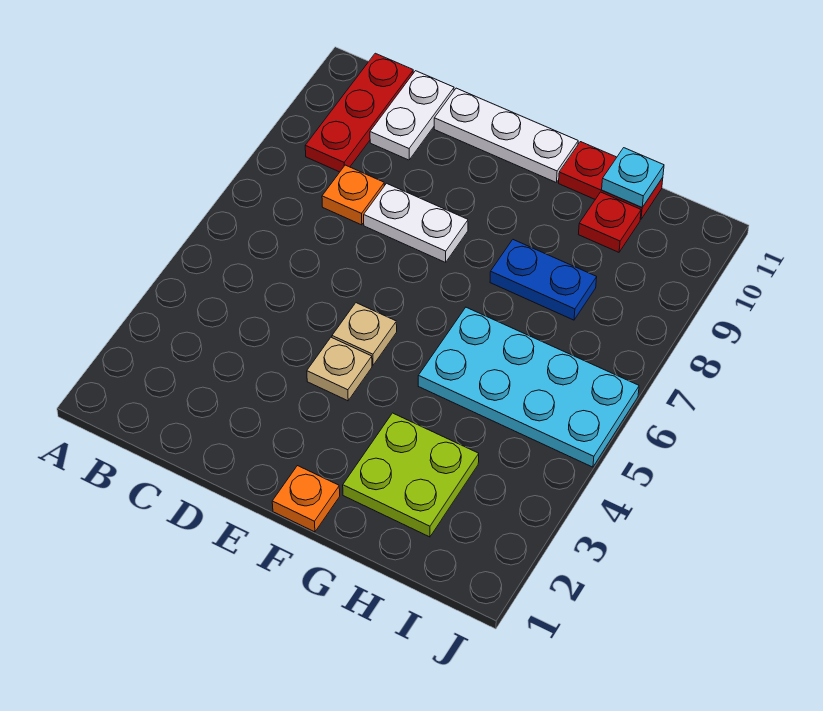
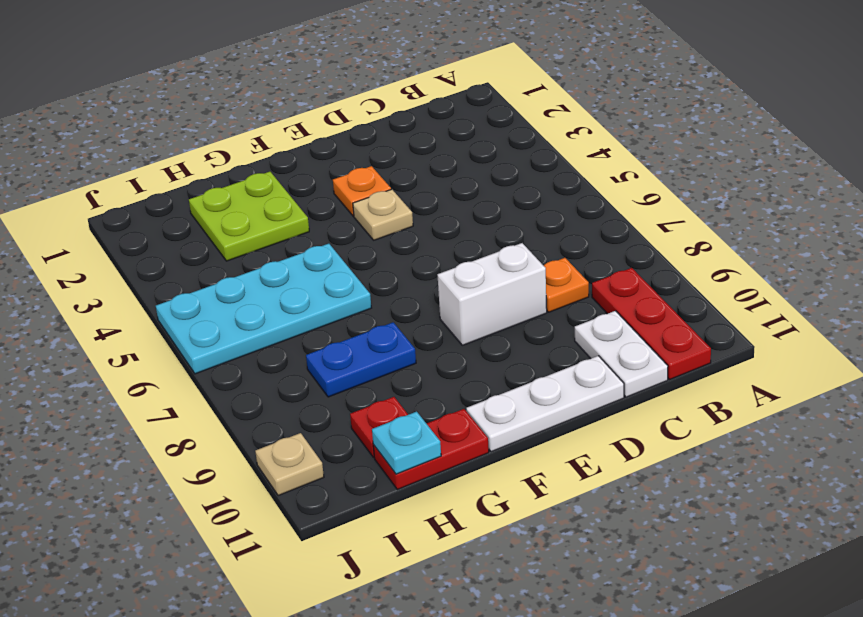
white plate D8:E8 level 1 -> white brick D8:E8 level 1
tan plate E5 level 1 -> tan plate J10 level 1
orange plate F1 level 1 -> orange plate E3 level 1

